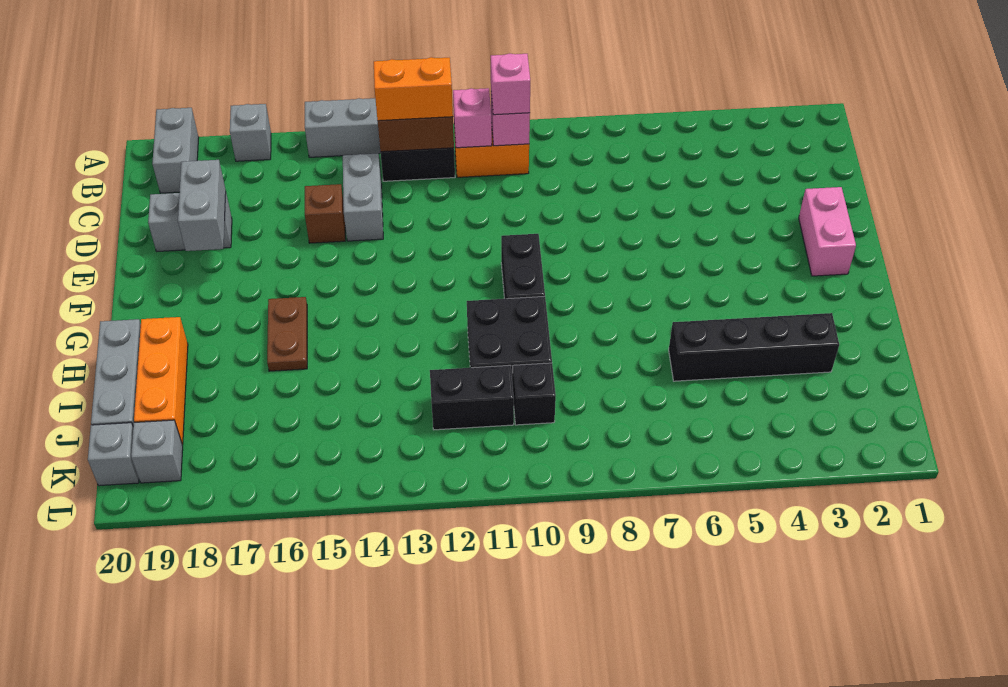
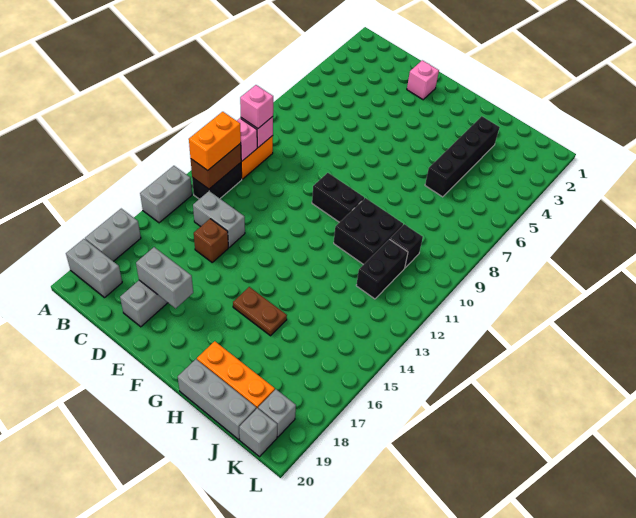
grey brick A17 level 1 -> grey brick A17:A18 level 1
pink brick E2:F2 level 1 -> pink brick E2 level 1

